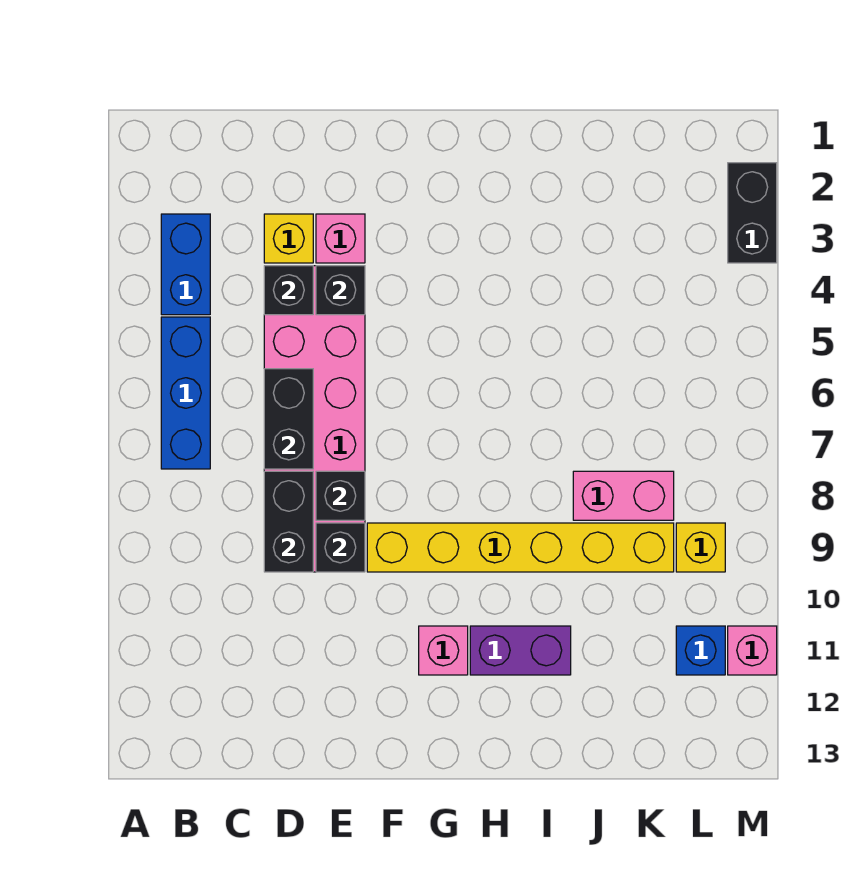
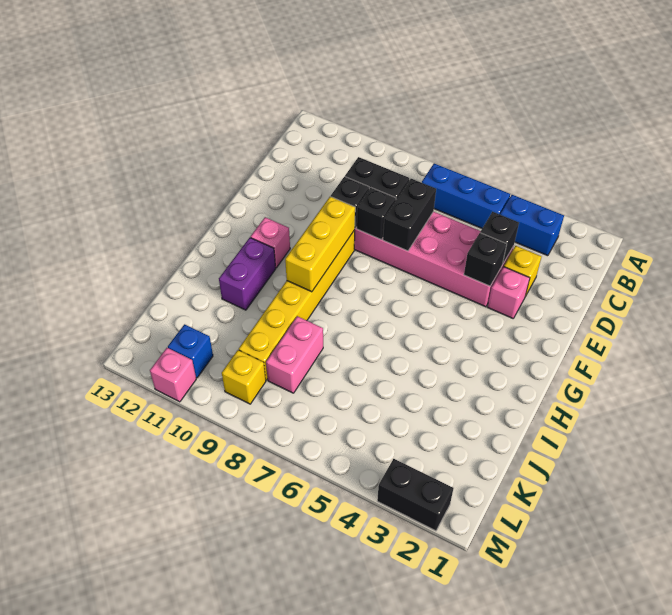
black brick D6:D7 level 2 -> black brick D7:E7 level 2
none -> yellow brick F9:H9 level 2

